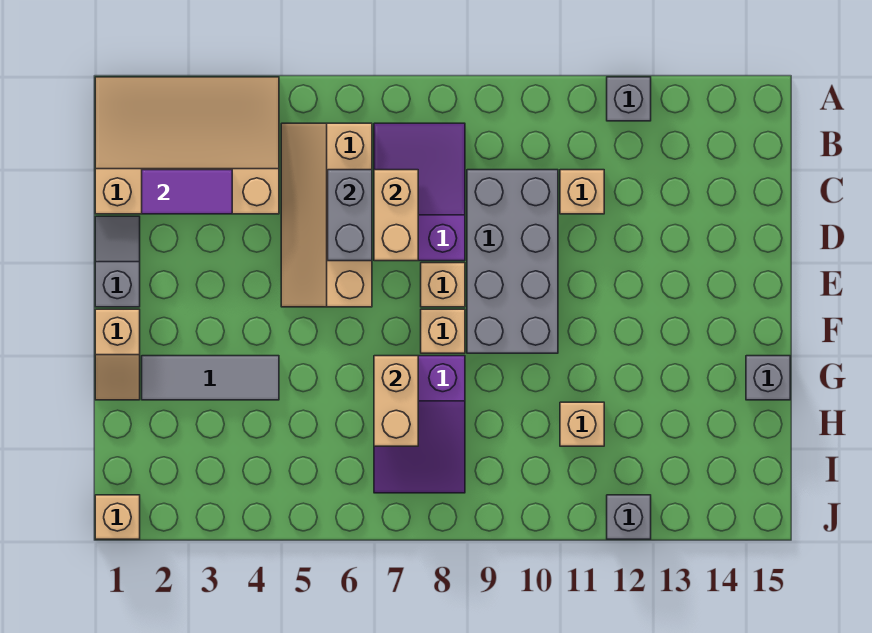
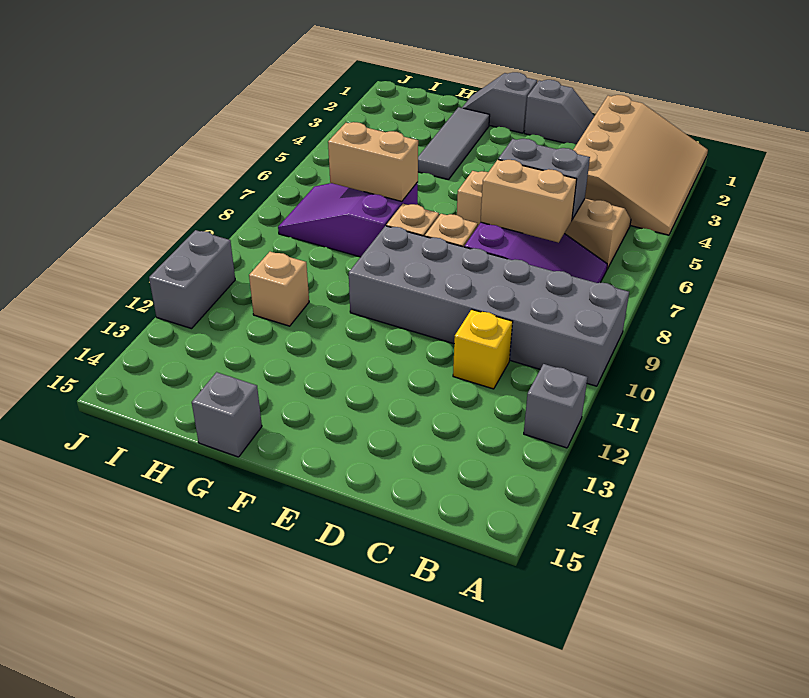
purple tile C2:C3 level 2 -> none
grey brick C9:F10 level 1 -> grey brick A9:F10 level 1
tan brick C11 level 1 -> yellow brick C11 level 1
tan slope F1:G1 level 1 top F -> grey slope F1:G1 level 1 top F
tan brick J1 level 1 -> none
grey brick J12 level 1 -> grey brick J11:J12 level 1

